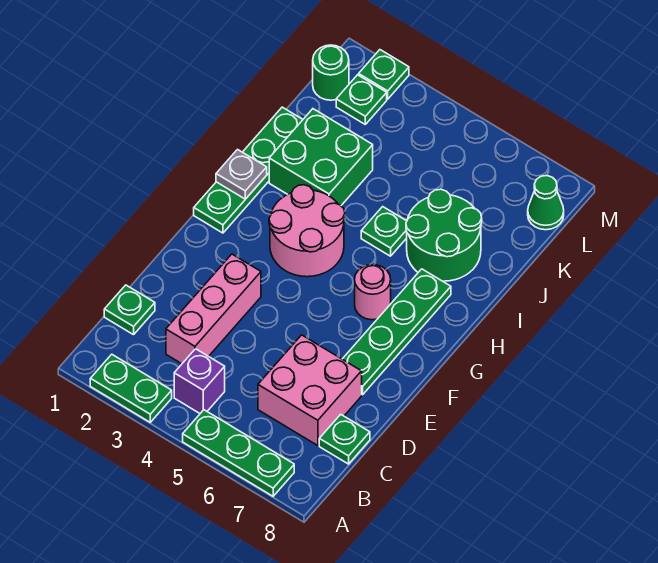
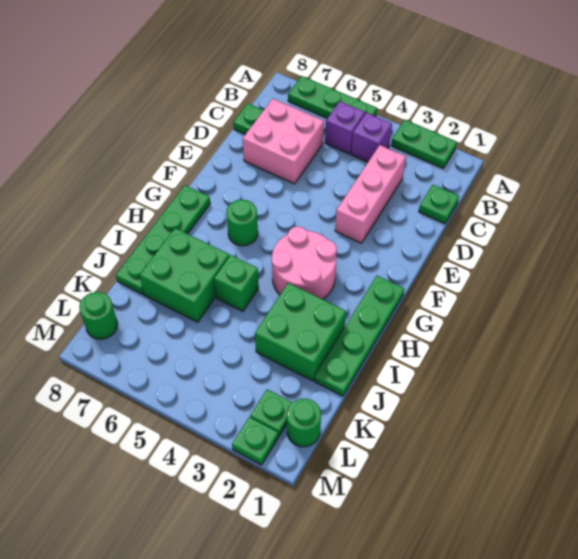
none -> purple brick B5 level 1
green plate E7:H7 level 1 -> green plate G8:J8 level 1
pink round brick G6 level 1 -> green round brick G6 level 1
grey plate H1 level 2 -> none
green plate I5 level 1 -> green brick I5 level 1
green round brick I6:J7 level 1 -> green brick I6:J7 level 1
green cone L8 level 1 -> green round brick L8 level 1

